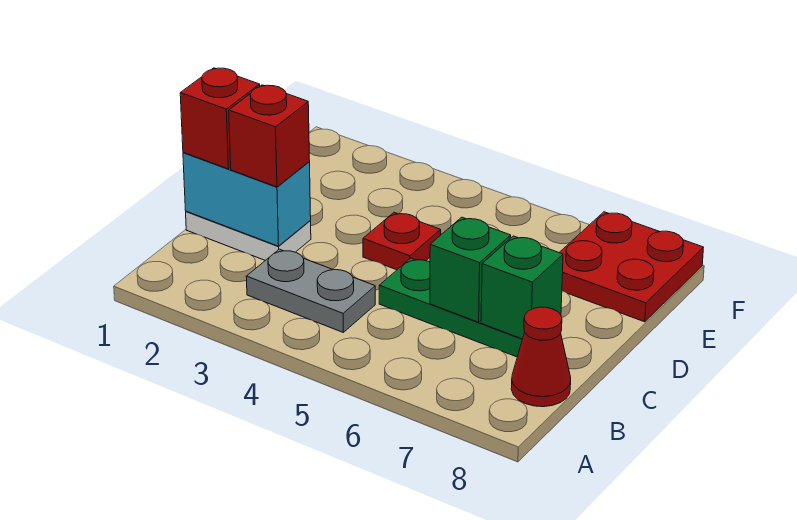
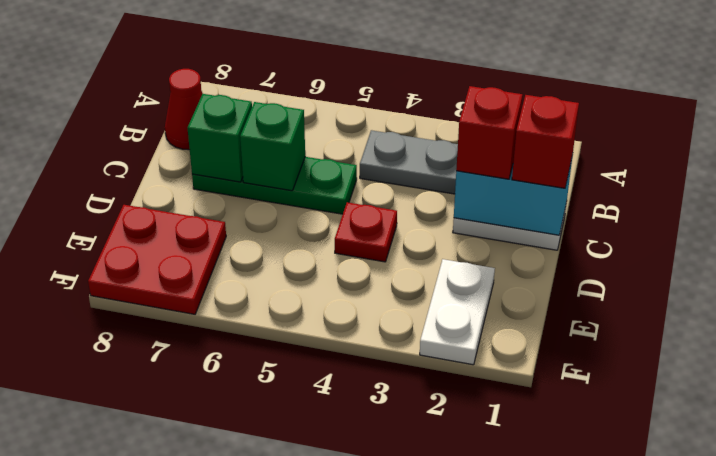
none -> white plate E2:F2 level 1

